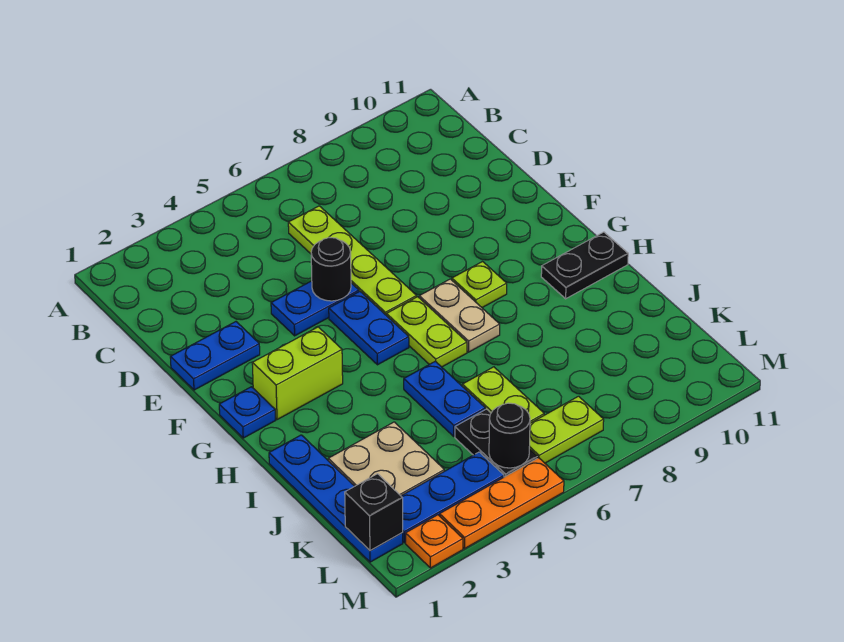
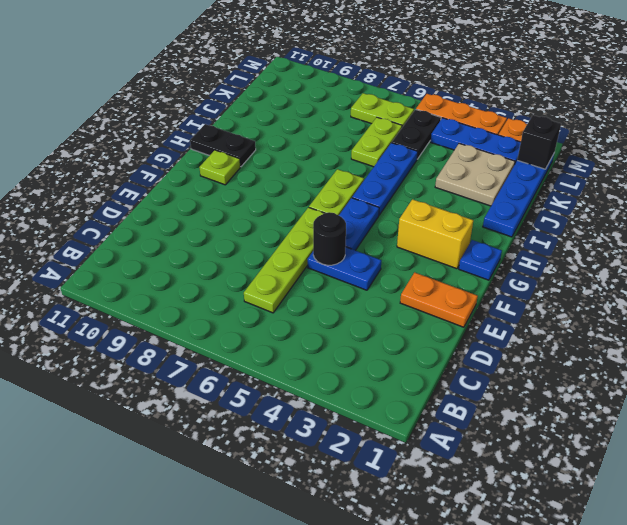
blue plate E1:E2 level 1 -> orange plate E1:E2 level 1
lime brick G2:G3 level 1 -> yellow brick G2:G3 level 1
tan plate G7:H7 level 1 -> none
lime plate G8 level 1 -> lime plate G10 level 1
blue plate I5:J5 level 1 -> blue plate H5:J5 level 1
black round brick L5 level 2 -> none

